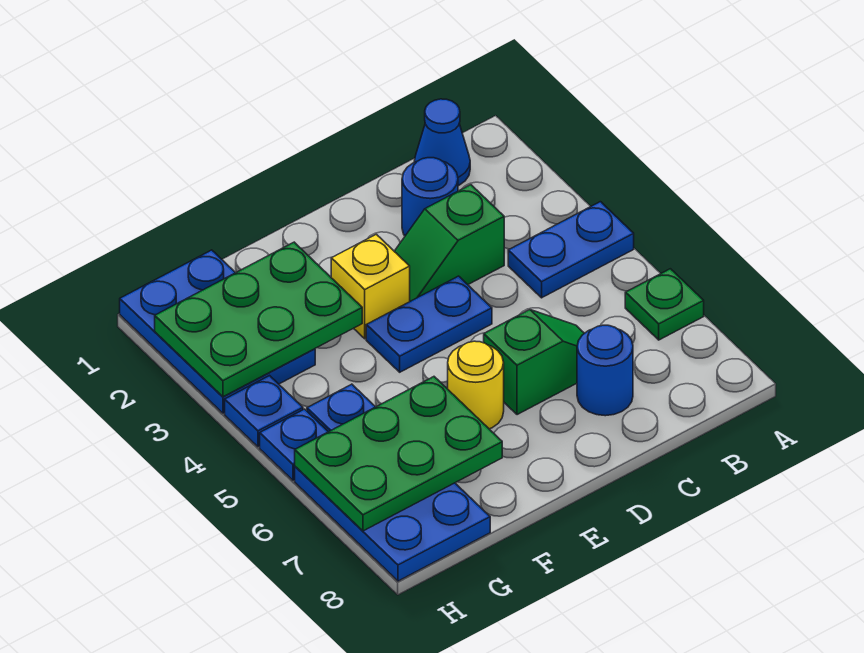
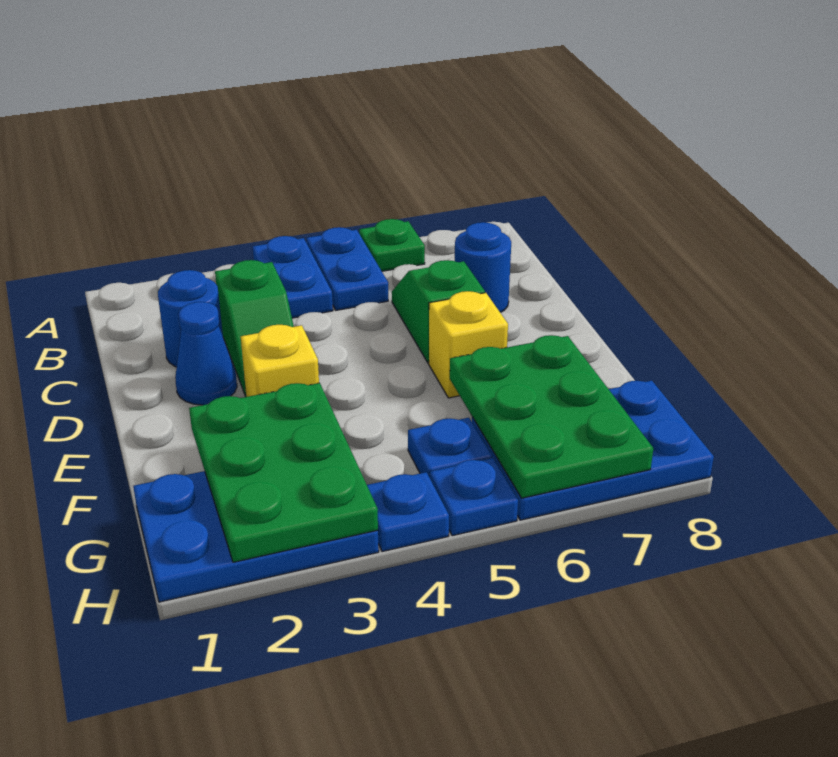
blue cone B1 level 1 -> blue cone D2 level 1
blue plate D4:E4 level 1 -> blue plate A5:B5 level 1
yellow round brick E6 level 1 -> yellow brick E6 level 1

